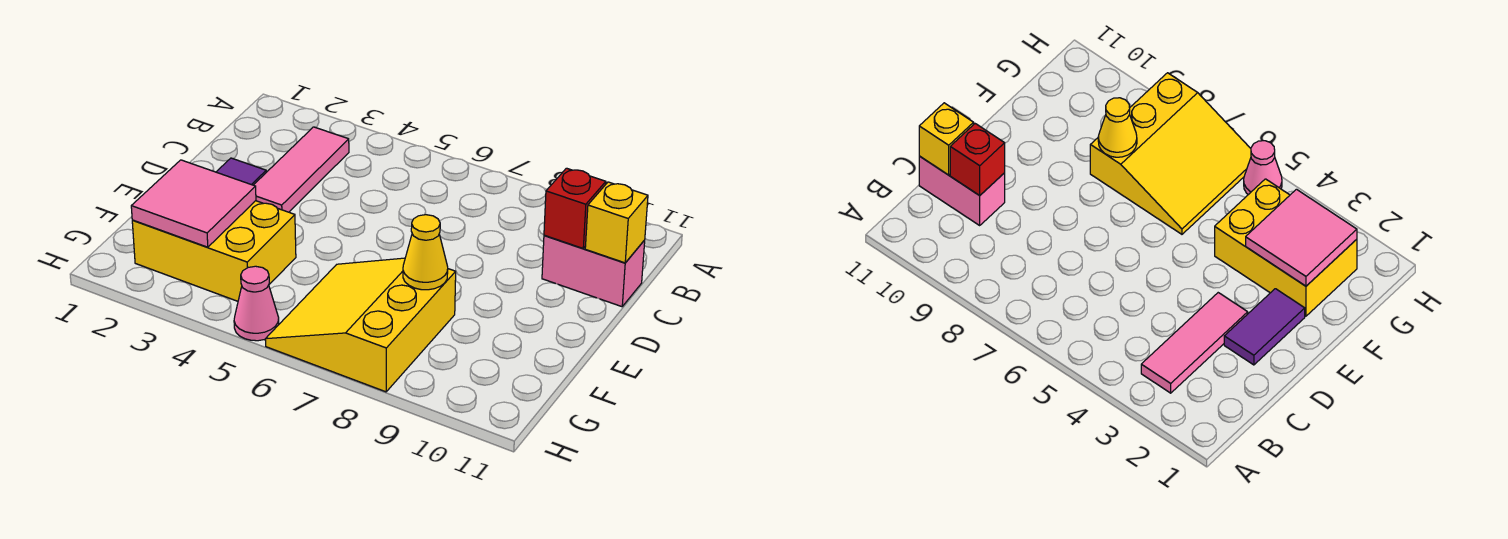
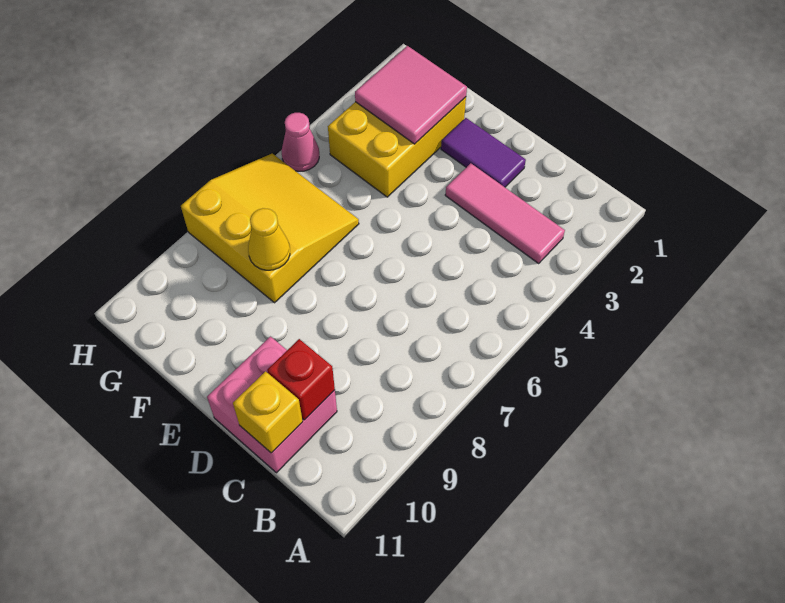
pink brick C10:C11 level 1 -> pink brick C10:D11 level 1

